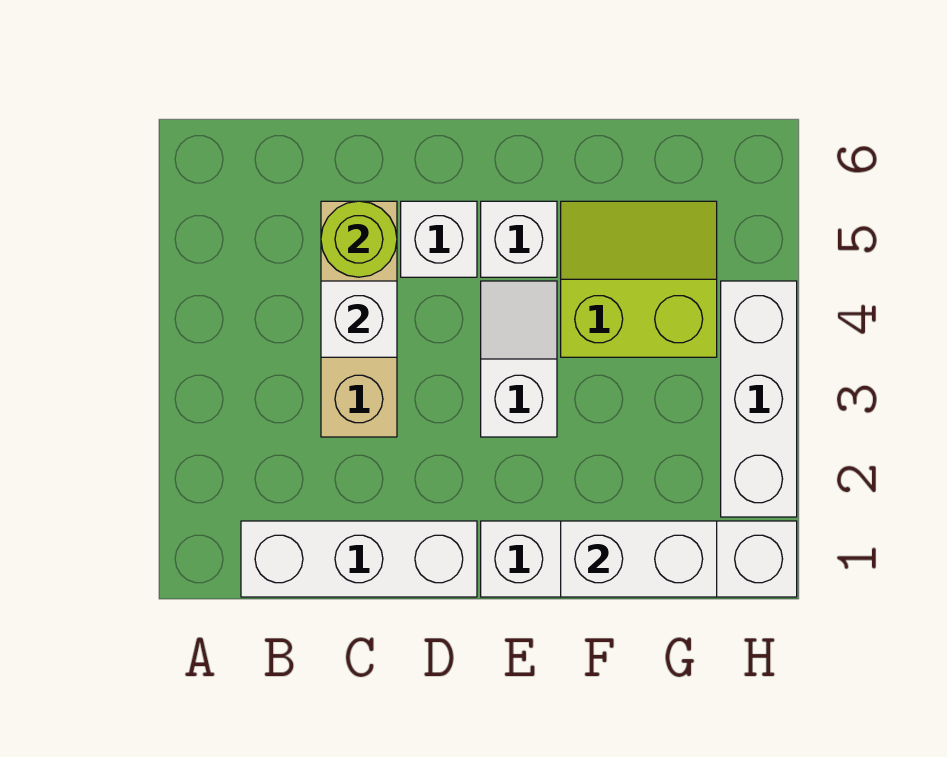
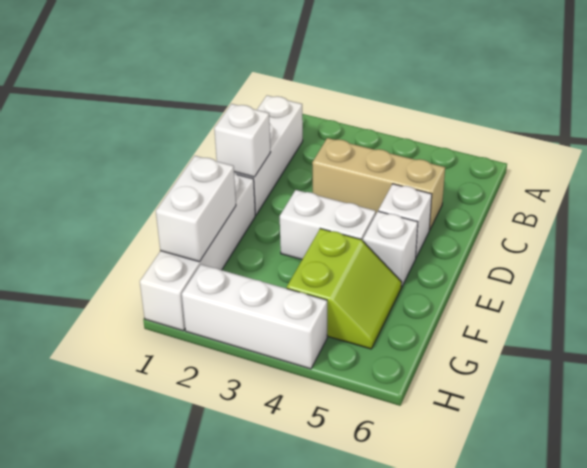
white brick C4 level 2 -> white brick D1 level 2
lime round brick C5 level 2 -> none
white slope E3:E4 level 1 top 3 -> white brick E3:E4 level 1

